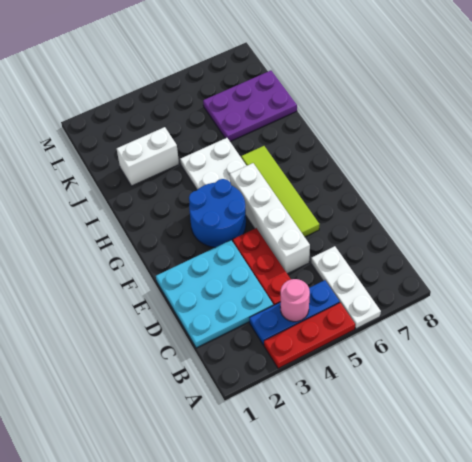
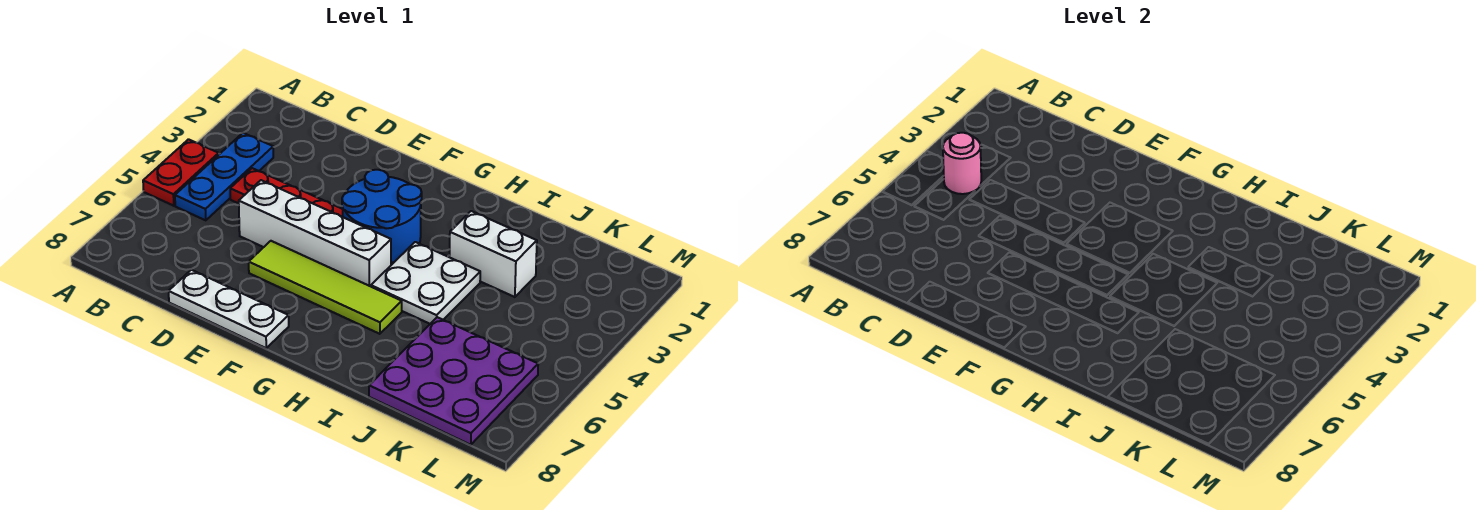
red plate A3:A5 level 1 -> red plate A4:A5 level 1
white plate A6:C6 level 1 -> white plate D8:F8 level 1
cyan plate C1:E3 level 1 -> none
white brick J2:J3 level 1 -> white brick I3:J3 level 1
purple plate J6:K8 level 1 -> purple plate J6:L8 level 1

